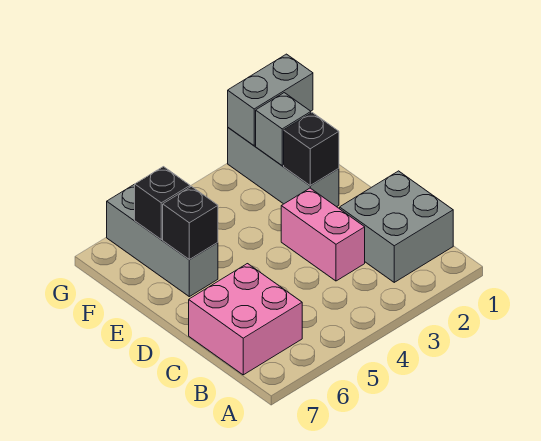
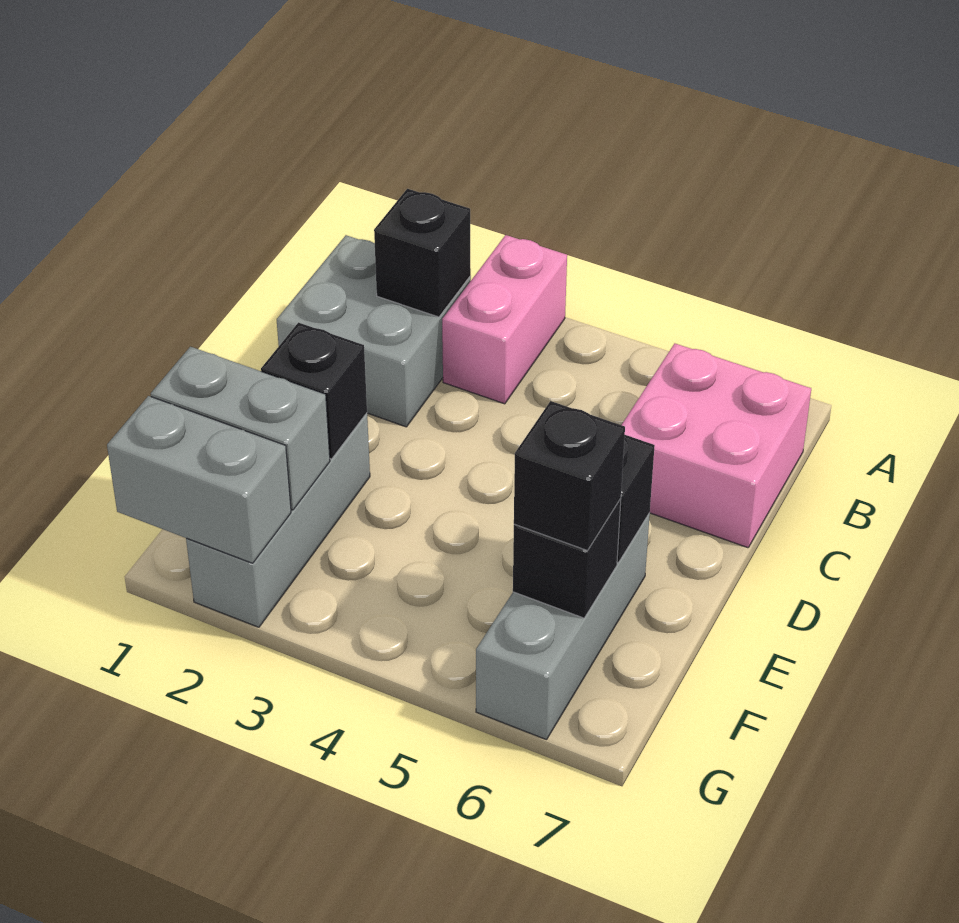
none -> black brick B2 level 2
pink brick C3:D3 level 1 -> pink brick A3:B3 level 1
grey brick F2 level 2 -> grey brick F1:F2 level 2
none -> black brick F6 level 3

